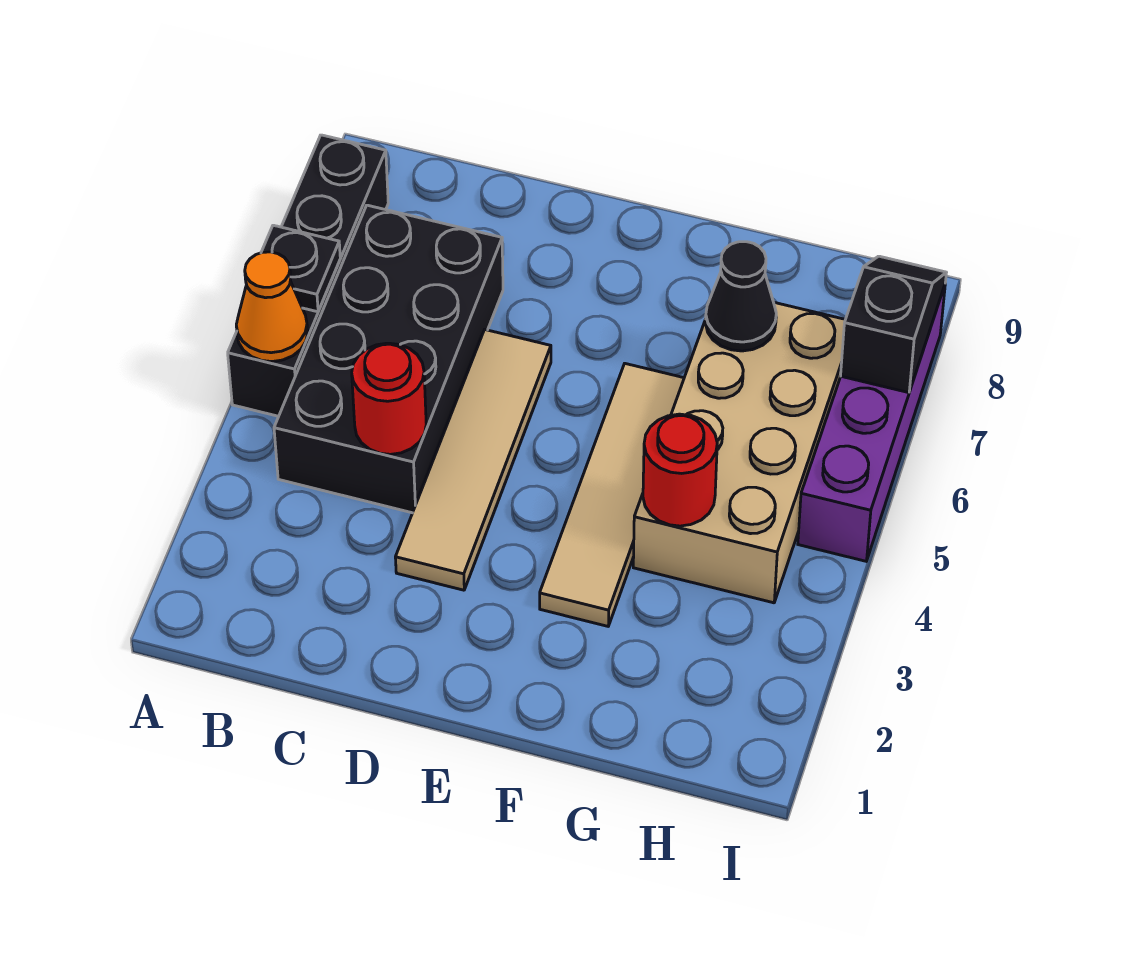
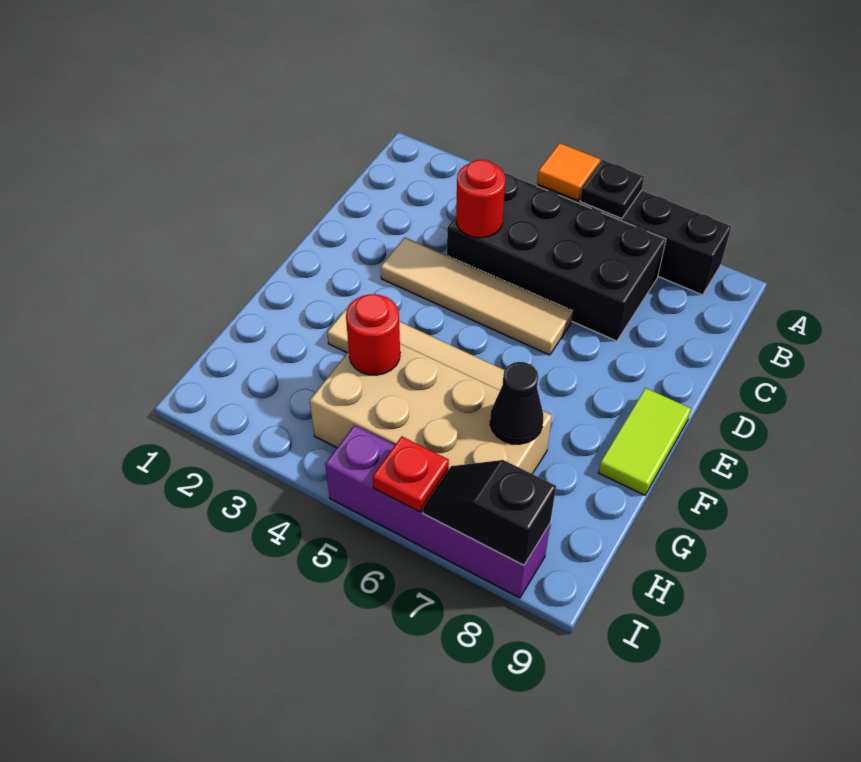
orange cone A5 level 2 -> orange tile A5 level 2
none -> lime tile E9:F9 level 1
none -> red plate I6 level 2
black slope I7:I8 level 2 top 7 -> black slope I7:I8 level 2 top 8

